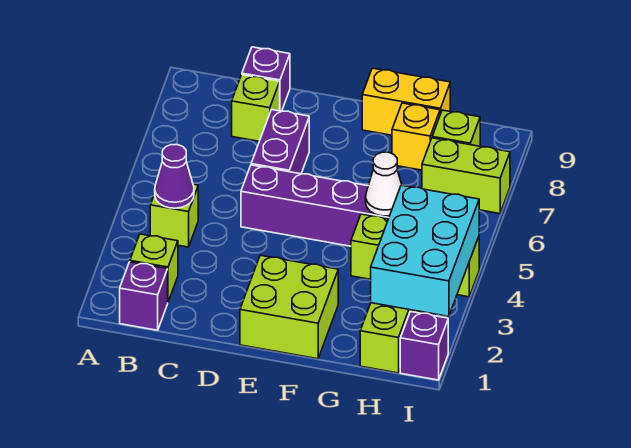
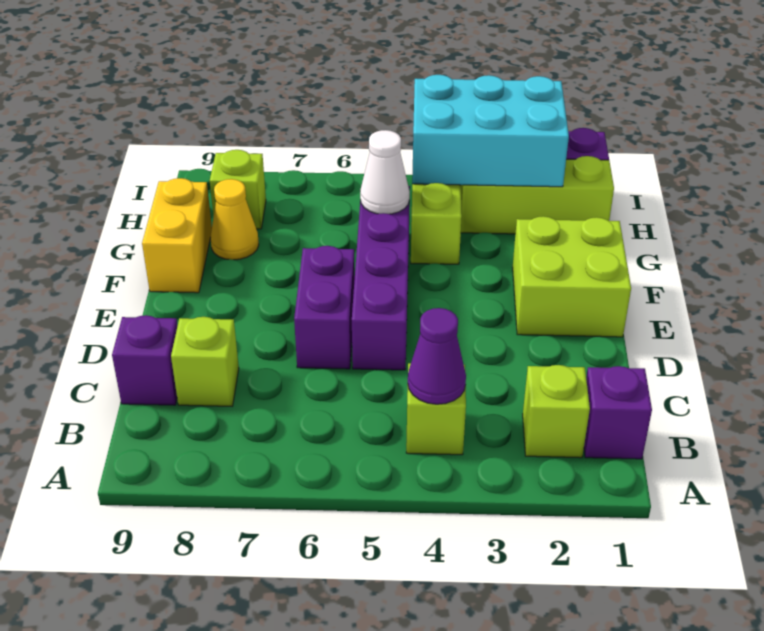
purple brick D6:D7 level 1 -> purple brick D6:E6 level 1
yellow brick G8 level 1 -> yellow cone G8 level 1
lime brick H7:I7 level 1 -> none

